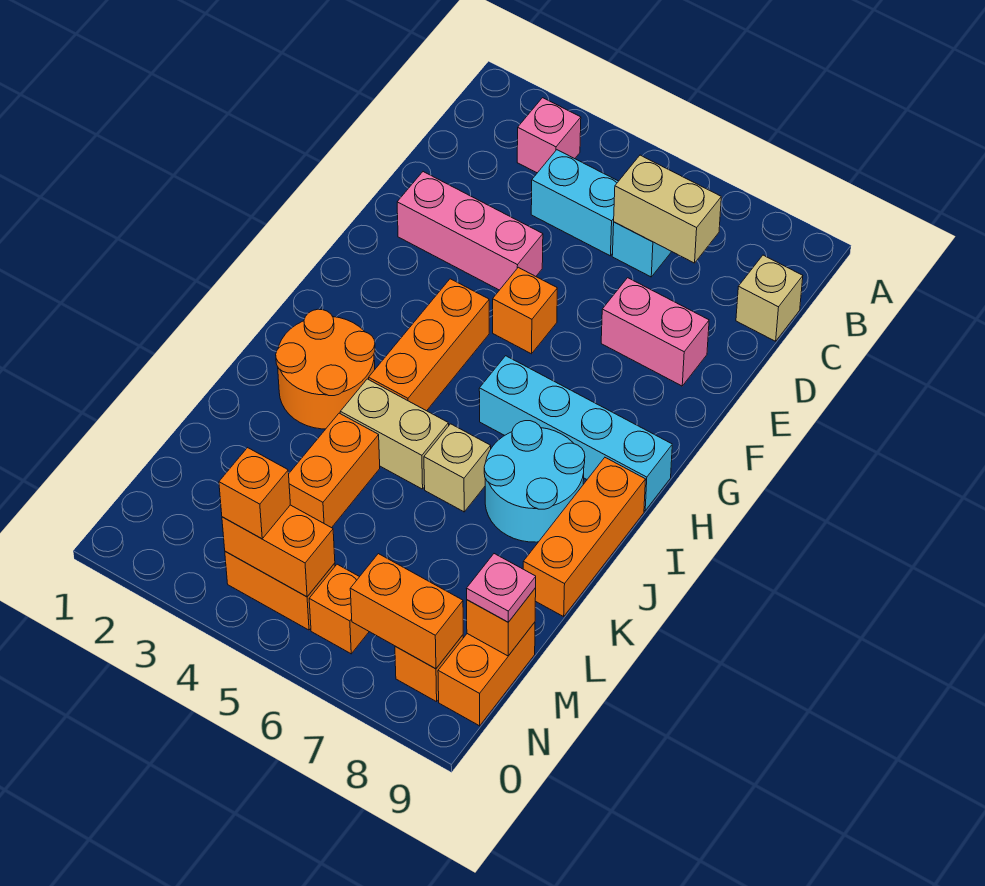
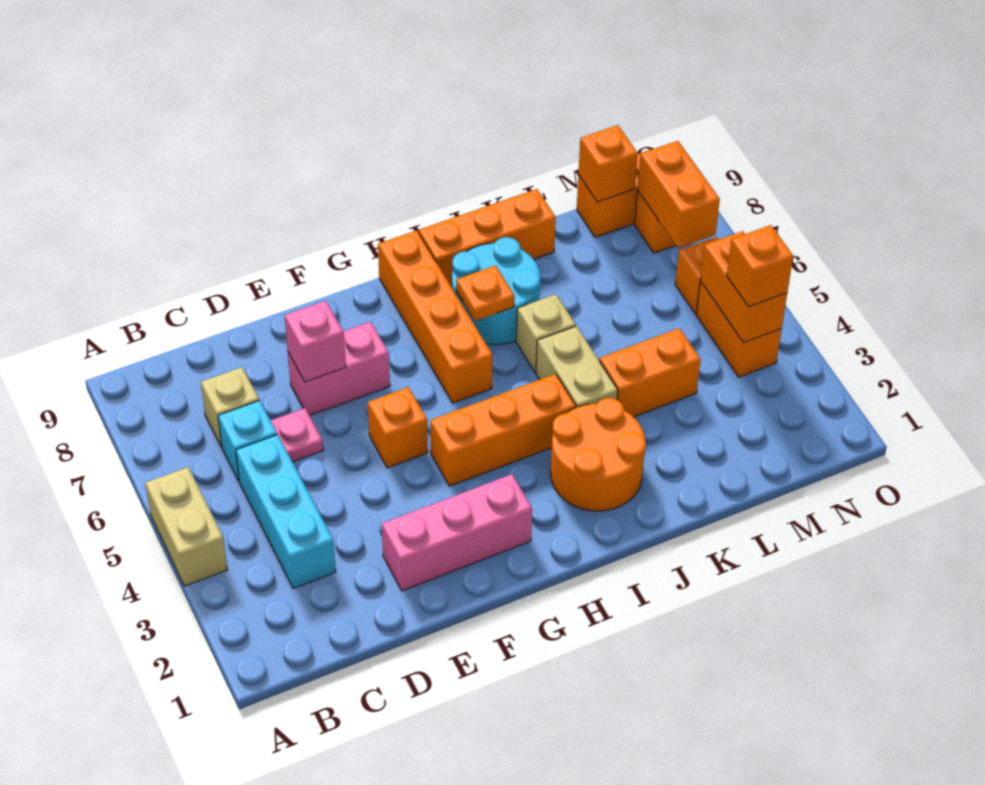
pink brick B3 level 1 -> pink brick E7 level 2
cyan brick C4:C5 level 1 -> cyan brick C3:C5 level 1
tan brick C6:C7 level 2 -> tan brick A4:A5 level 1
tan brick C9 level 1 -> tan brick C7 level 1
pink brick E2:E4 level 1 -> pink brick E2:G2 level 1
pink brick E7:E8 level 1 -> pink brick E7:F7 level 1
cyan brick H6:H9 level 1 -> orange brick H6:H9 level 1
none -> orange plate I7 level 2
pink plate M9 level 3 -> pink plate D6 level 1

